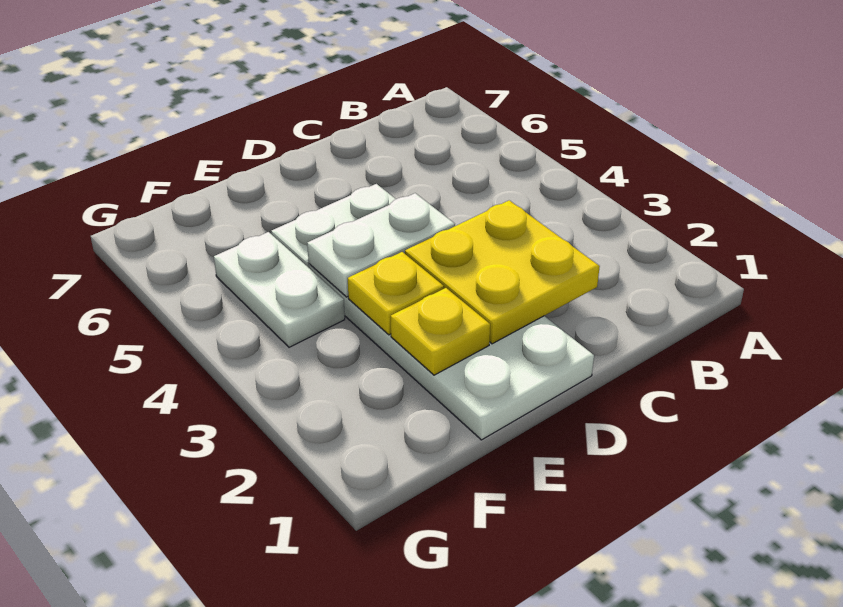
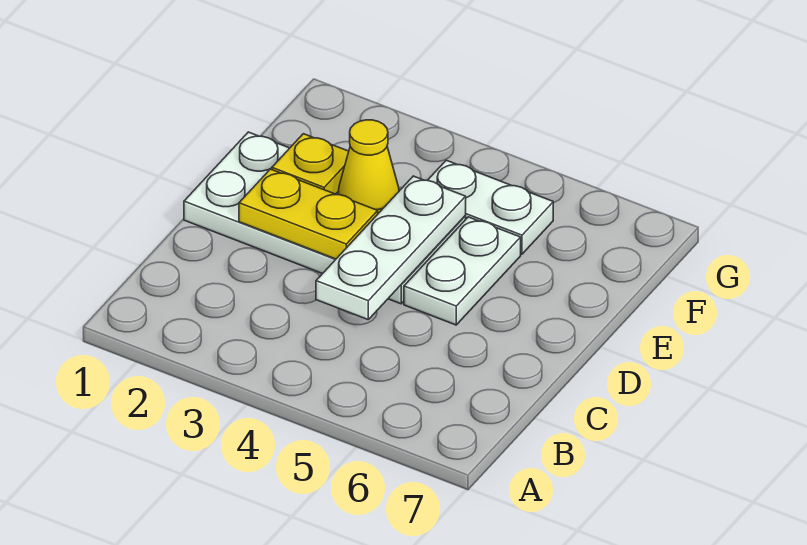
yellow plate C2:D3 level 2 -> yellow plate D2:D3 level 2
white plate D4:E4 level 2 -> white plate C4:E4 level 2
yellow plate E3 level 2 -> yellow cone E3 level 2

